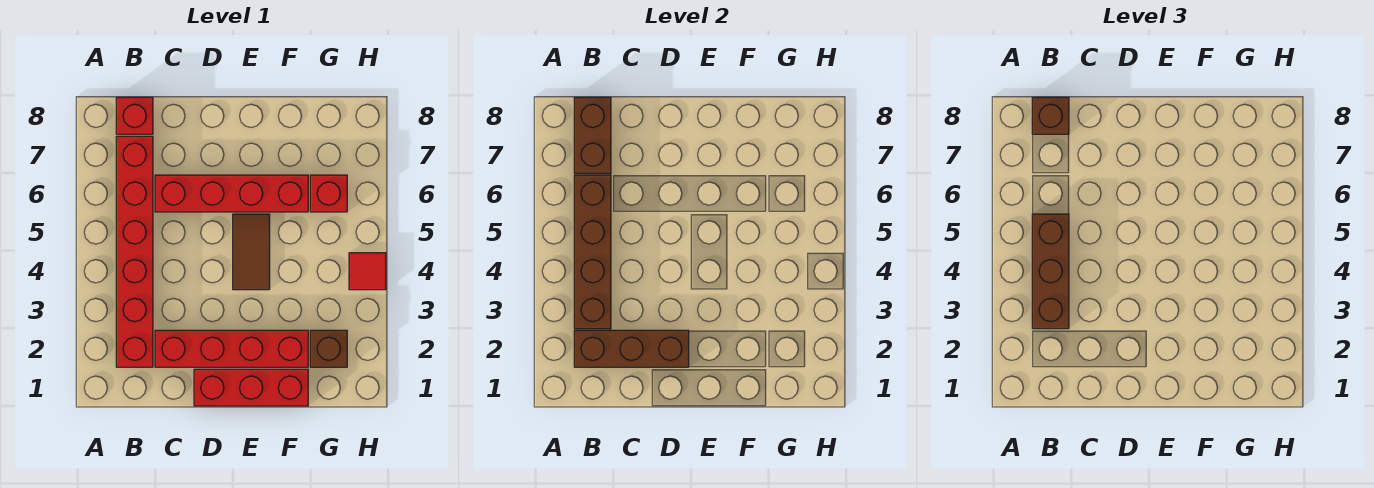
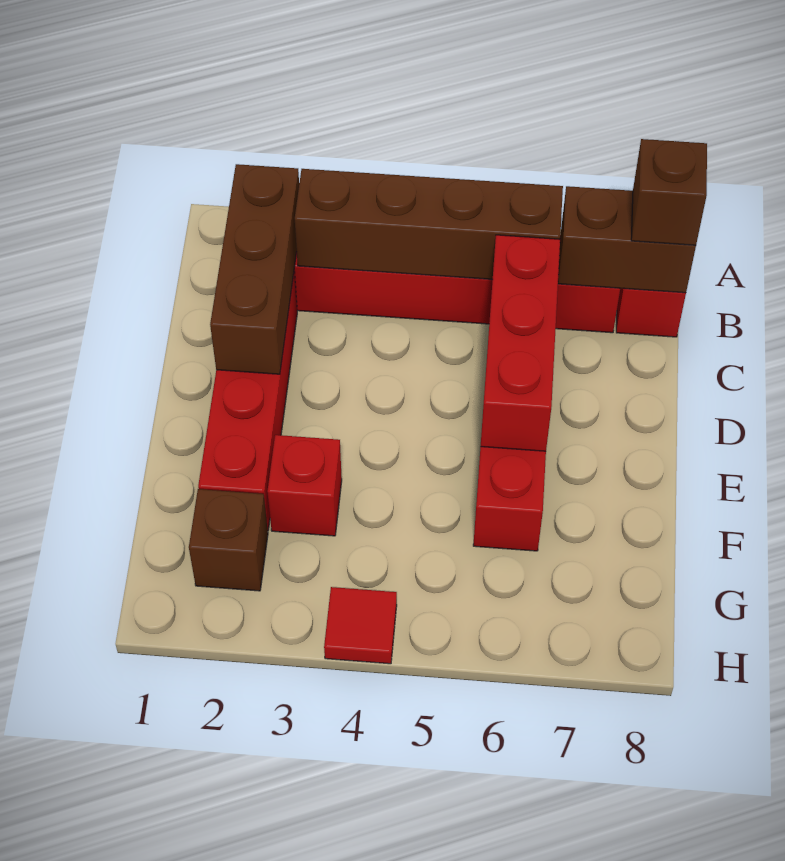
brown brick B3:B5 level 3 -> none
red brick D1:F1 level 1 -> red brick C6:E6 level 2
brown tile E4:E5 level 1 -> none
red brick G6 level 1 -> red brick F3 level 1

